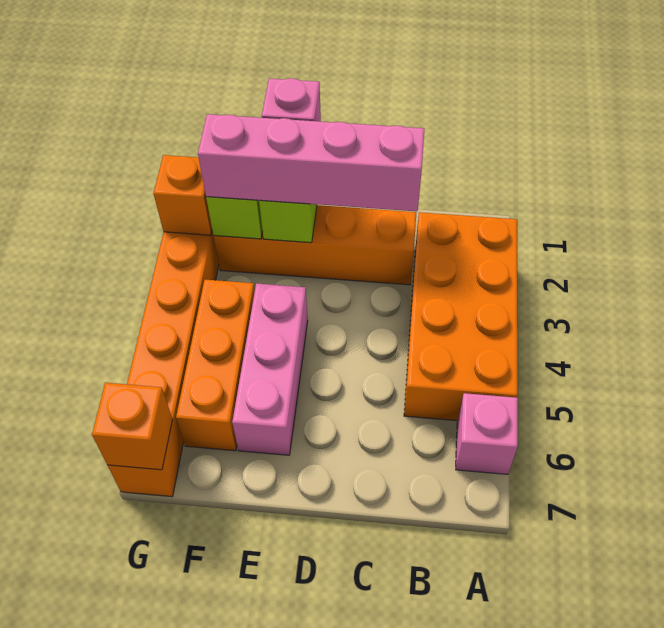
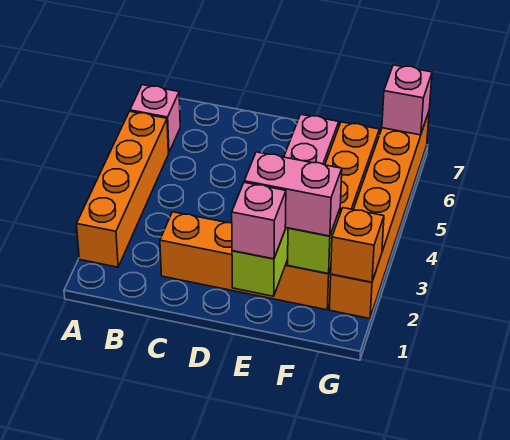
orange brick A2:B5 level 1 -> orange brick A2:A5 level 1
pink brick C2:F2 level 3 -> pink brick E2:F2 level 3
orange brick G7 level 2 -> pink brick G7 level 2

